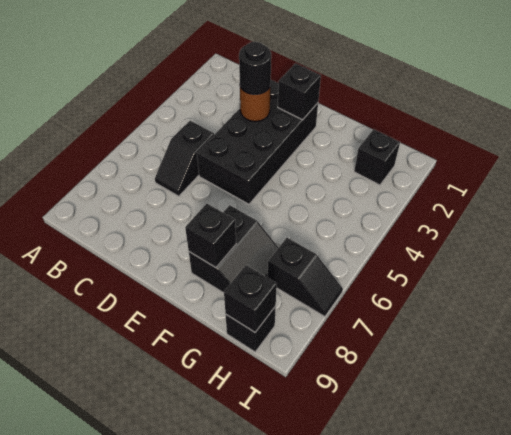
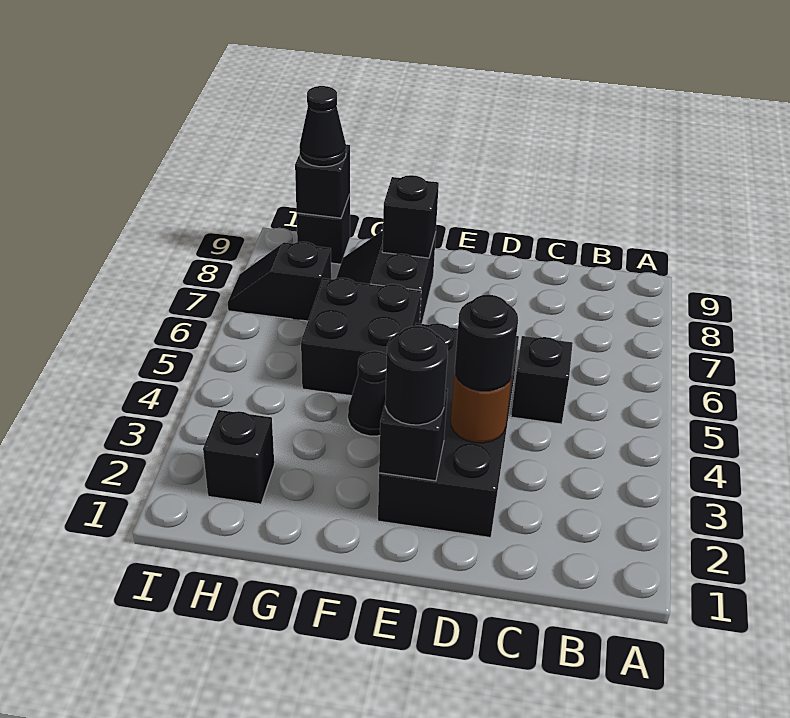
none -> black round brick E2 level 3
none -> black cone F4 level 1
none -> black brick F5:G6 level 1
none -> black cone H9 level 3

